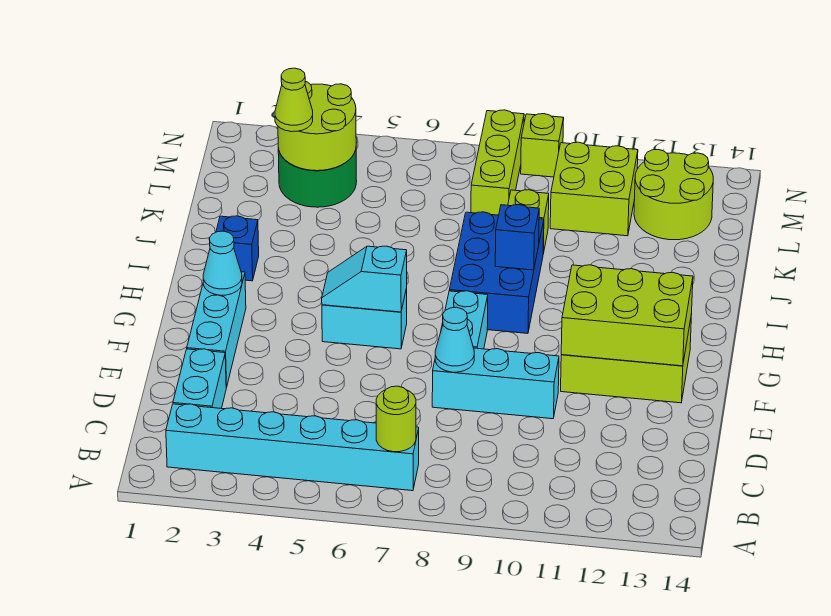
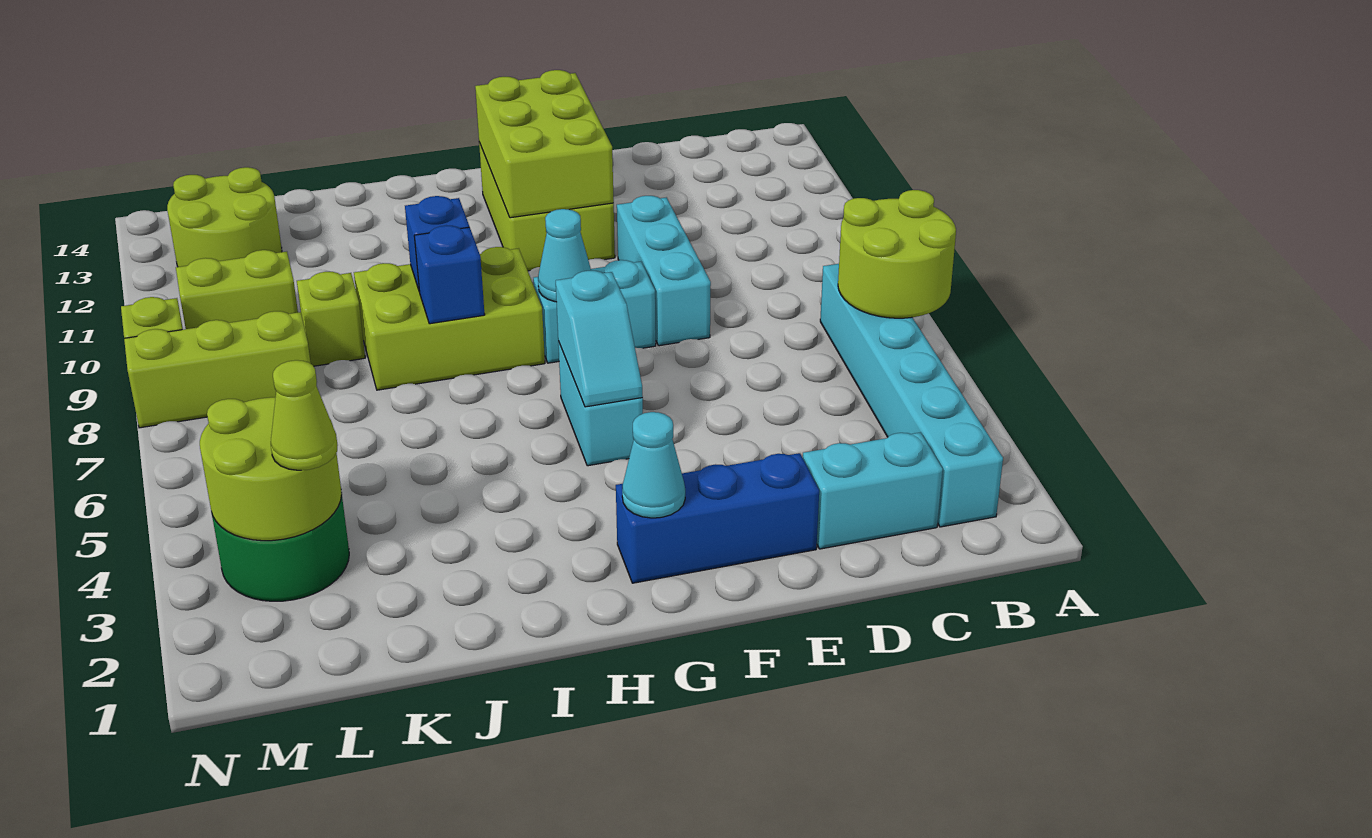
lime round brick B7 level 2 -> lime round brick A6:B7 level 2
cyan brick E2:G2 level 1 -> blue brick E2:G2 level 1
cyan cone E8 level 2 -> cyan cone G8 level 2
blue brick H8:J9 level 1 -> lime brick H8:J9 level 1
blue brick I2 level 1 -> blue brick I8 level 2
lime brick L10:M11 level 1 -> lime brick L10:M10 level 1

